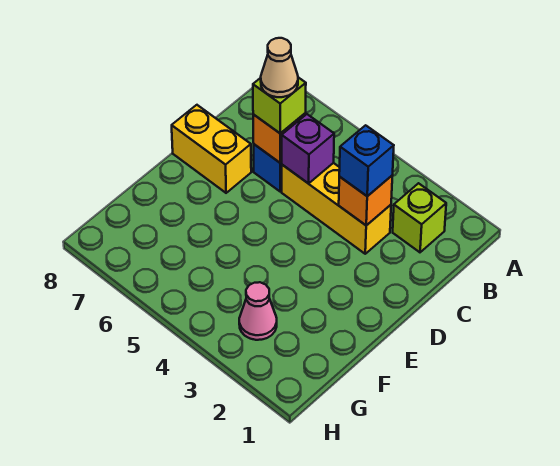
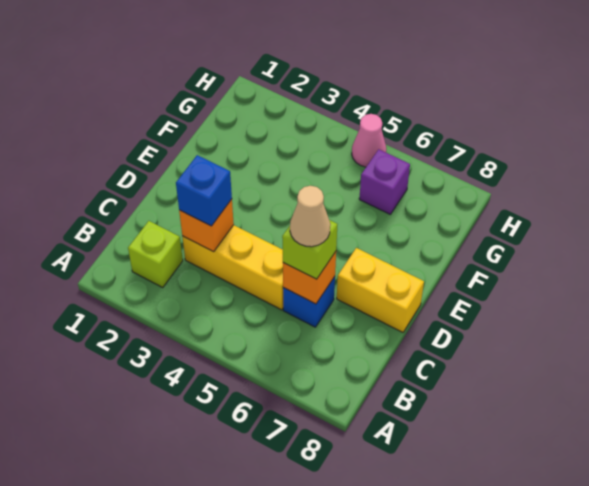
purple brick C5 level 2 -> purple brick G6 level 1
pink cone G3 level 1 -> pink cone H5 level 1

